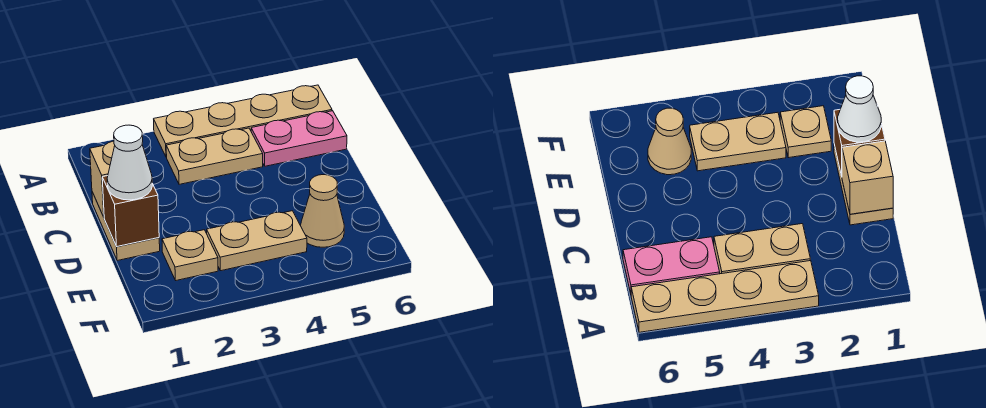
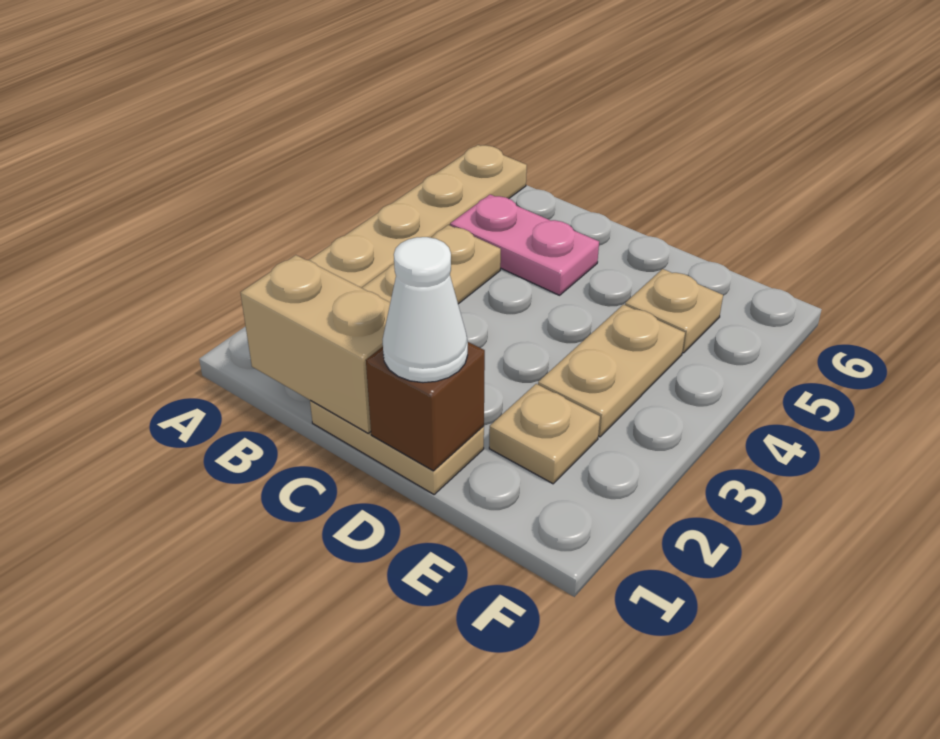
pink plate B5:B6 level 1 -> pink plate B5:C5 level 1
tan brick C1 level 2 -> tan brick B1:C1 level 2
tan cone E5 level 1 -> tan plate E5 level 1

